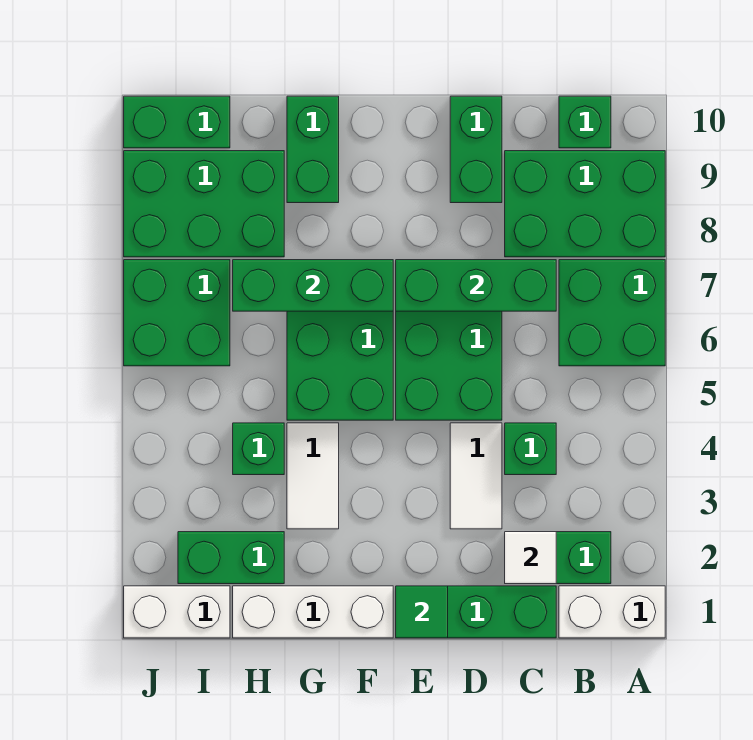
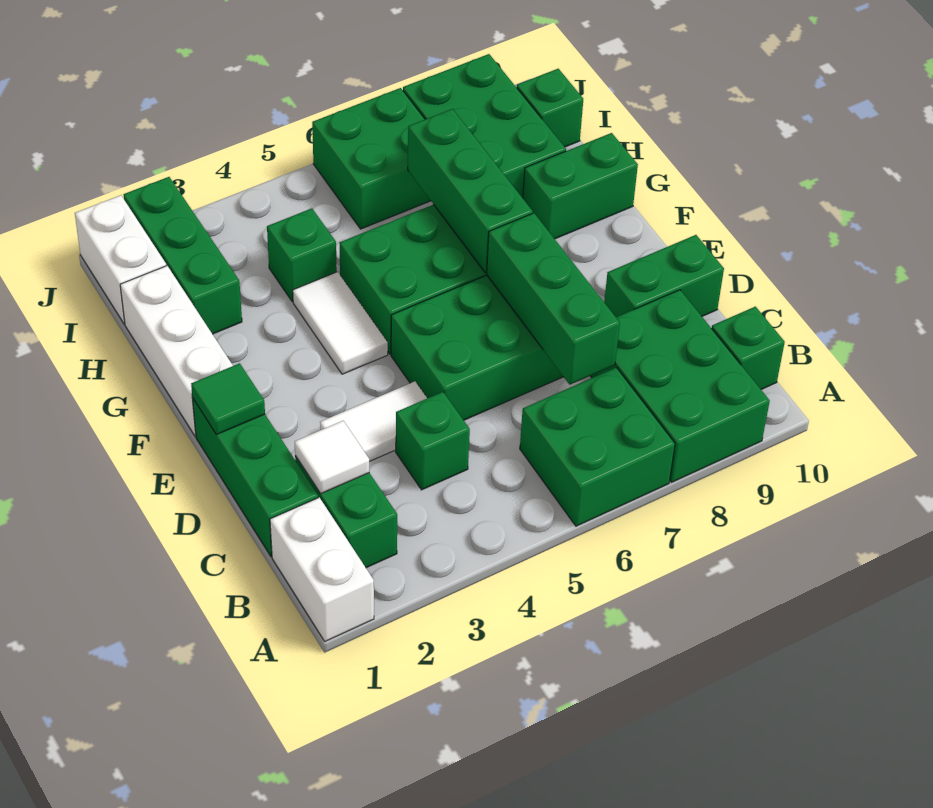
white tile G3:G4 level 1 -> white tile F4:G4 level 1
green brick H2:I2 level 1 -> green brick H2:J2 level 1
green brick I10:J10 level 1 -> green brick I10 level 1

